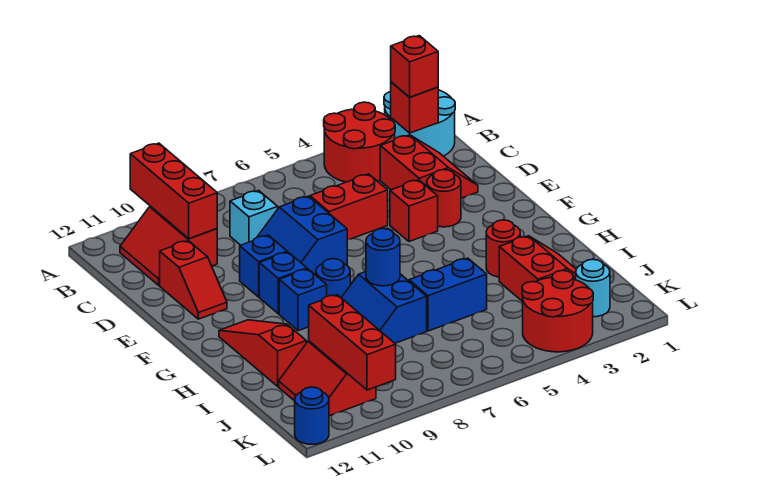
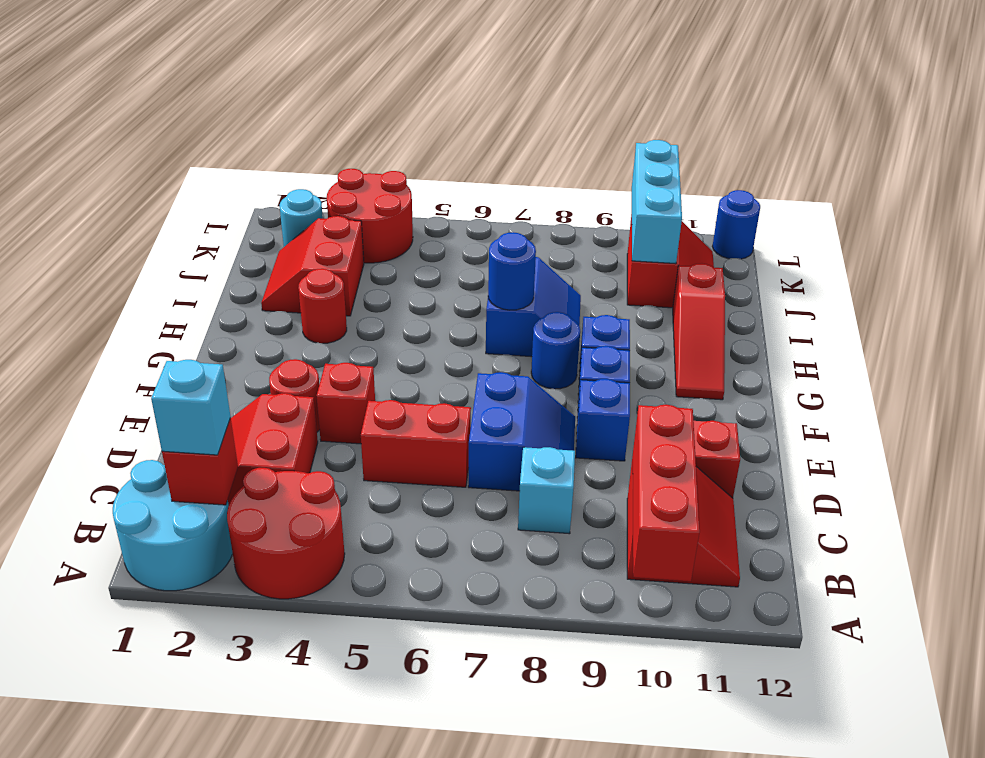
red brick B2 level 3 -> cyan brick B2 level 3
blue brick I5:I6 level 1 -> none
red brick J10:L10 level 2 -> cyan brick J10:L10 level 2

